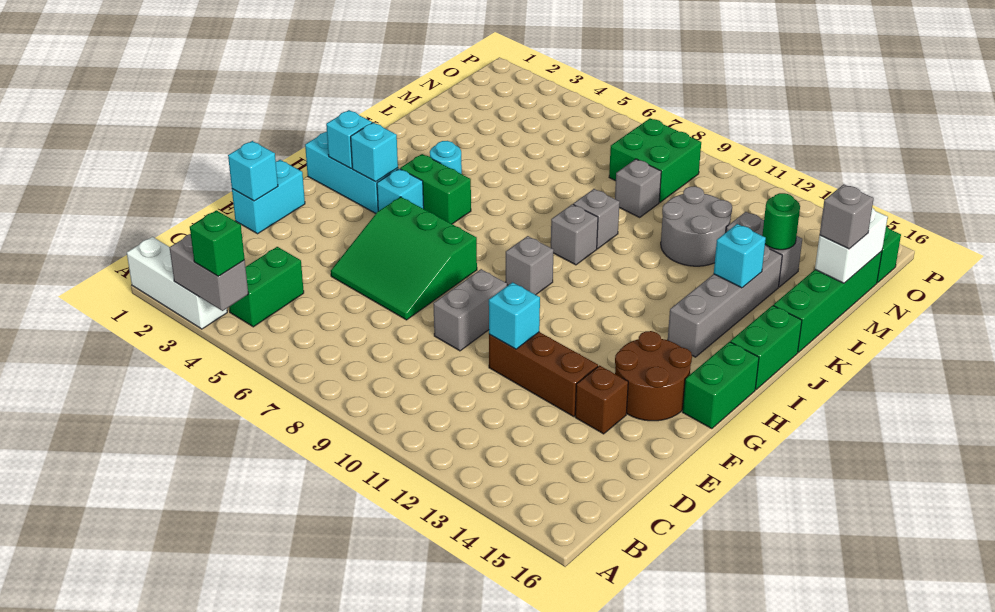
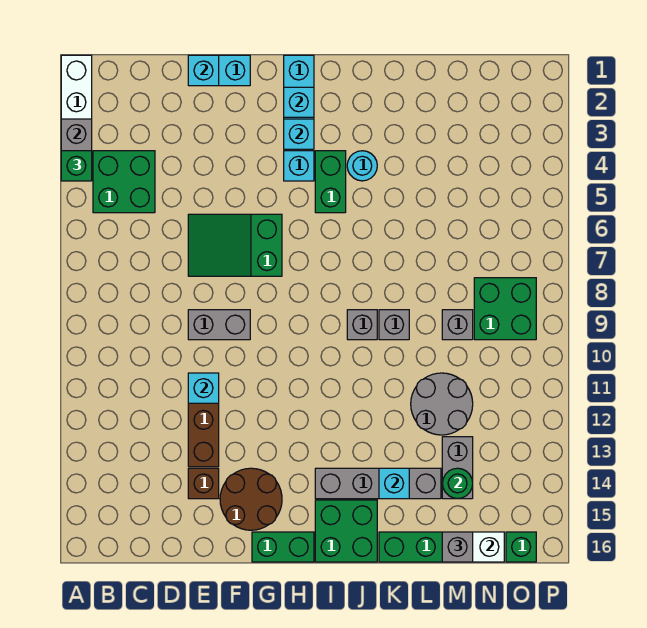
green brick B4:C4 level 1 -> green brick B4:C5 level 1
green slope E5:G7 level 1 top G -> green slope E6:G7 level 1 top G
grey brick H9 level 1 -> none
green brick I16:J16 level 1 -> green brick I15:J16 level 1

